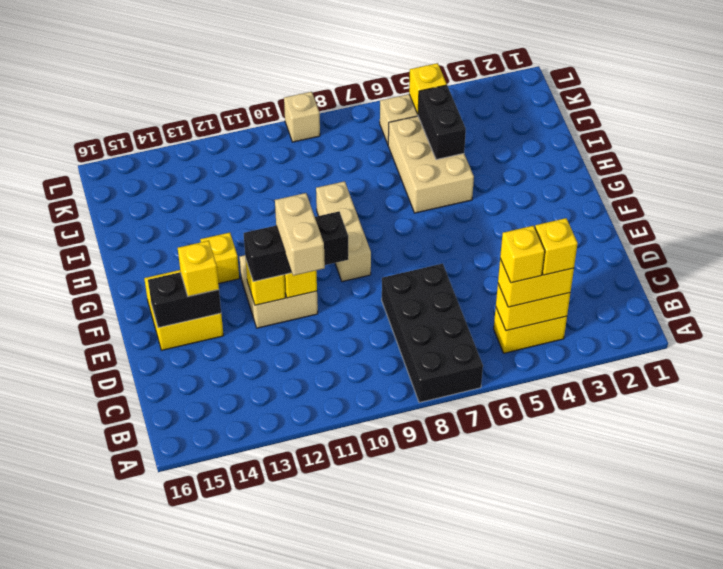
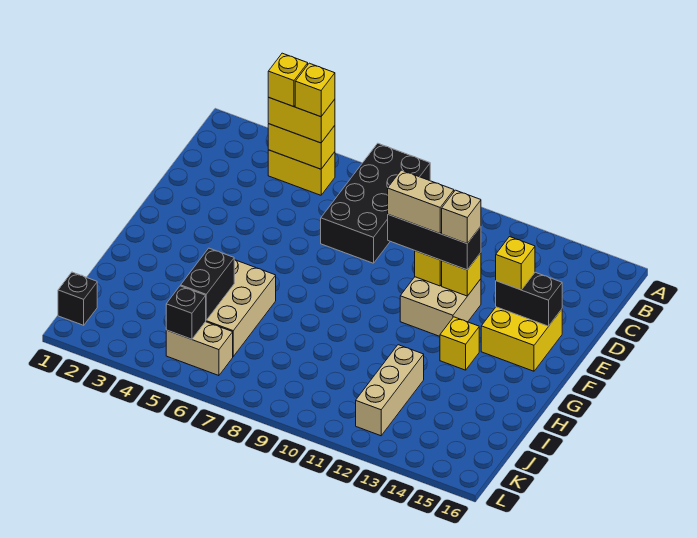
tan brick D11:E11 level 4 -> tan brick E10:E11 level 4
tan brick F9:H9 level 1 -> tan brick I12:K12 level 1
none -> black brick K1 level 1
yellow brick K5 level 2 -> black brick K5 level 2
tan brick L9 level 1 -> tan brick E12 level 4

